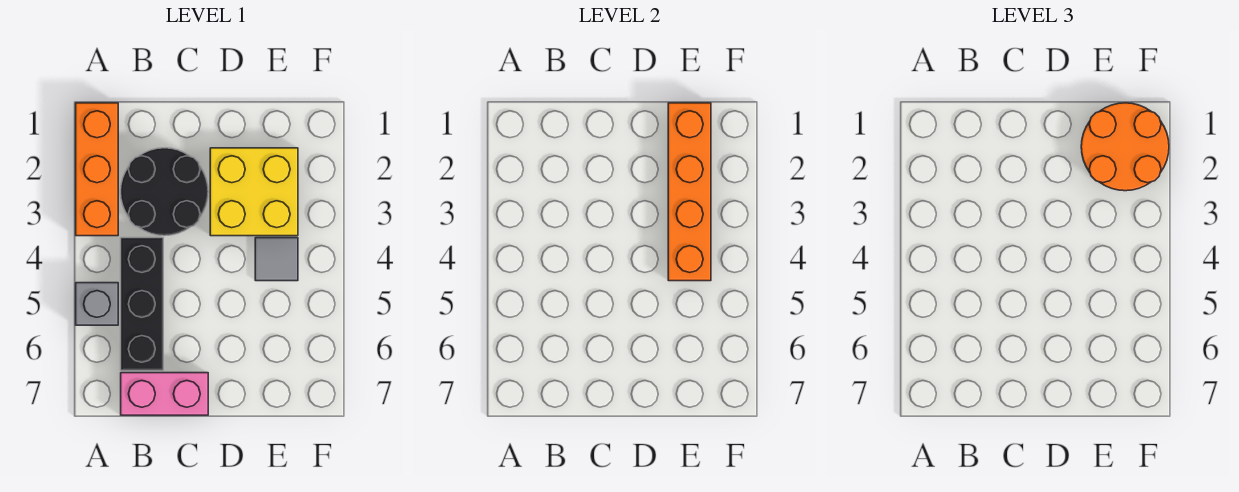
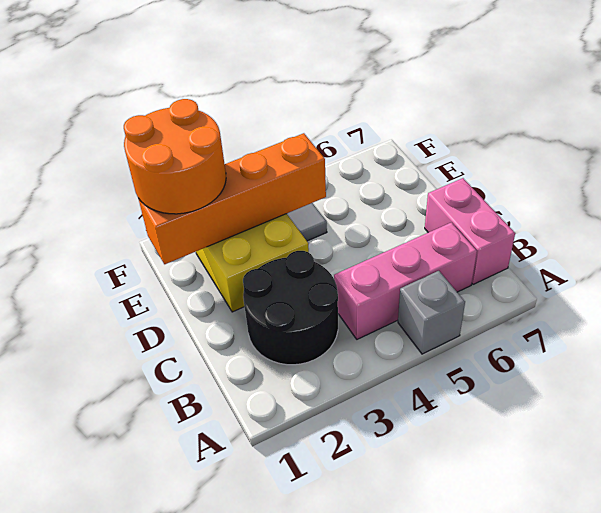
orange brick A1:A3 level 1 -> none
black brick B4:B6 level 1 -> pink brick B4:B6 level 1

